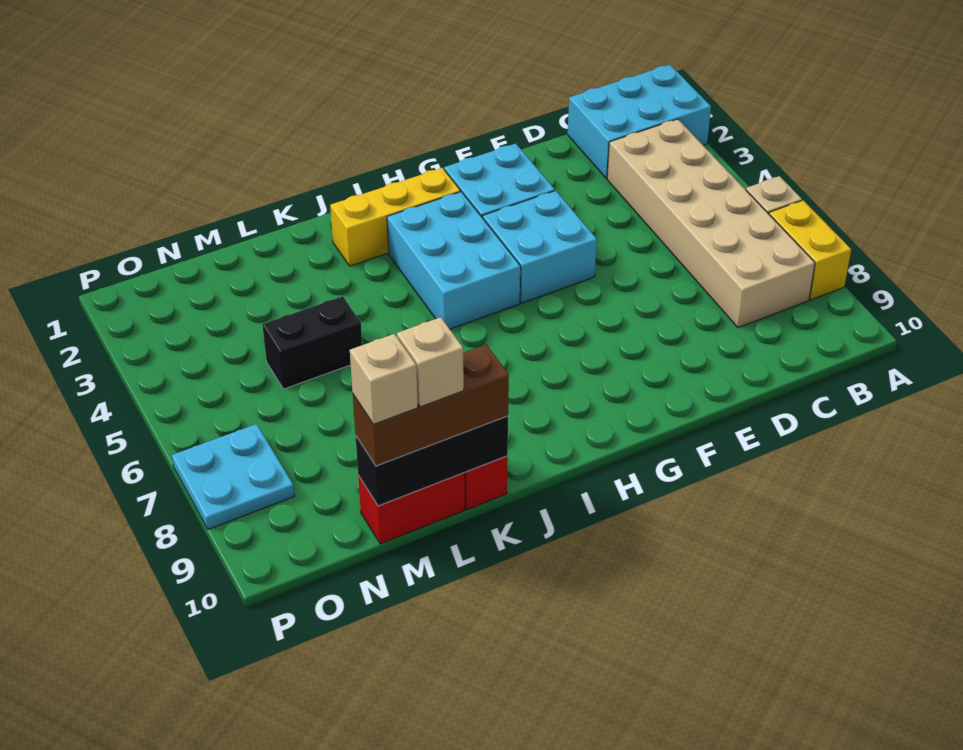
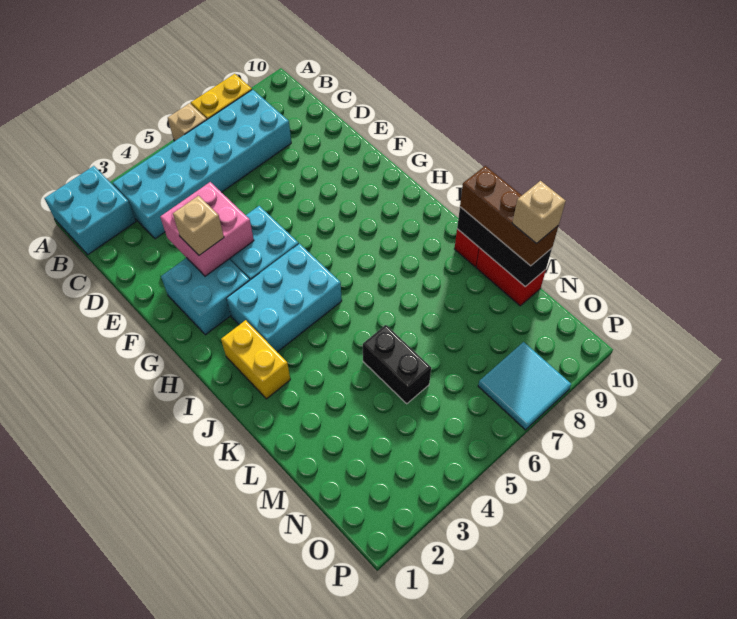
cyan brick A1:C2 level 1 -> cyan brick A1:B2 level 1
tan brick B3:C8 level 1 -> cyan brick B3:C8 level 1
none -> pink brick E3:F4 level 2
yellow brick H2:J2 level 1 -> yellow brick I2:J2 level 1
tan brick L10 level 4 -> tan brick F3 level 3
cyan plate O7:P8 level 1 -> cyan tile O7:P8 level 1

